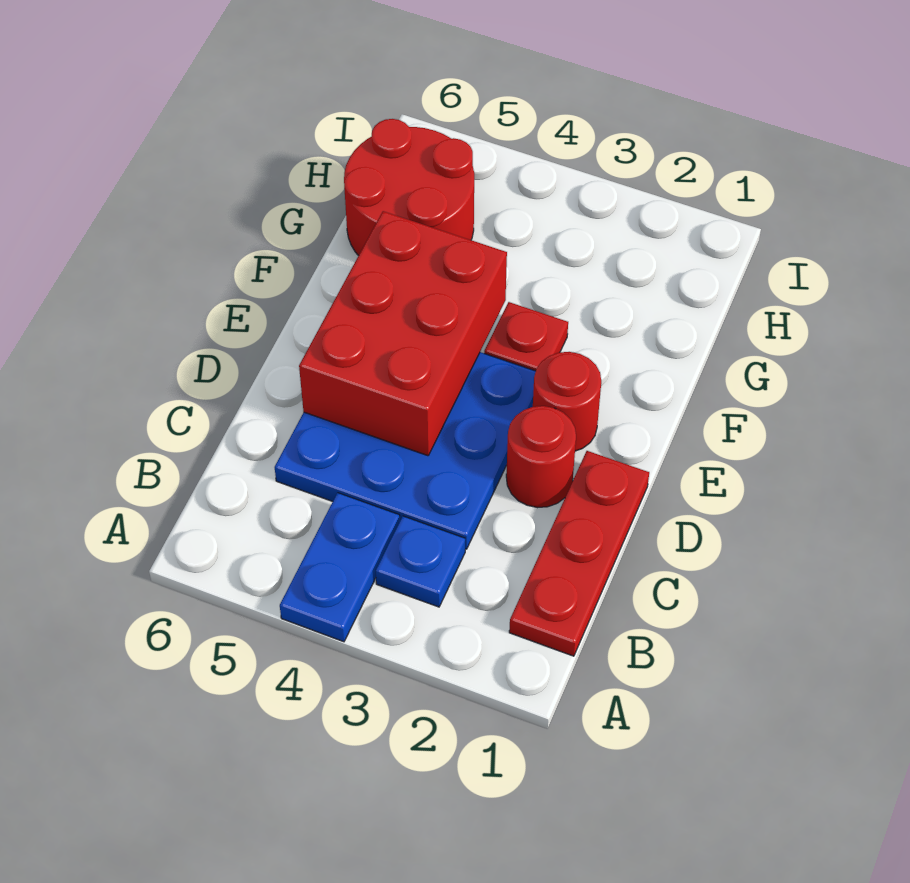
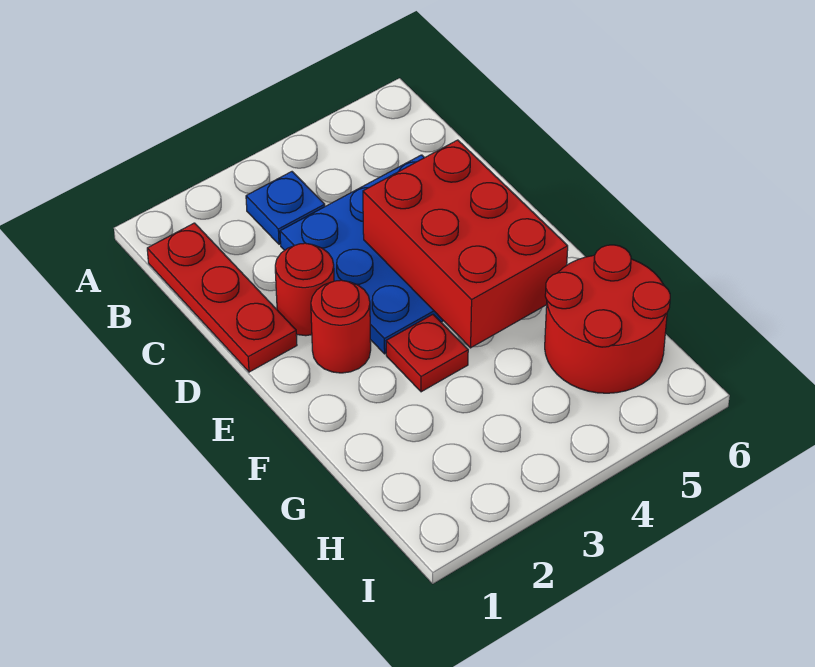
blue plate A4:B4 level 1 -> none

